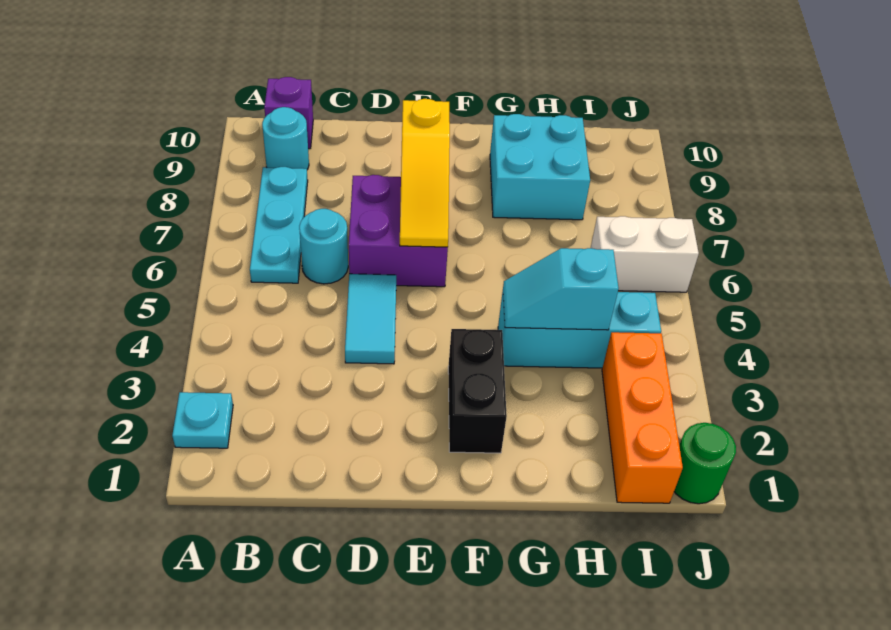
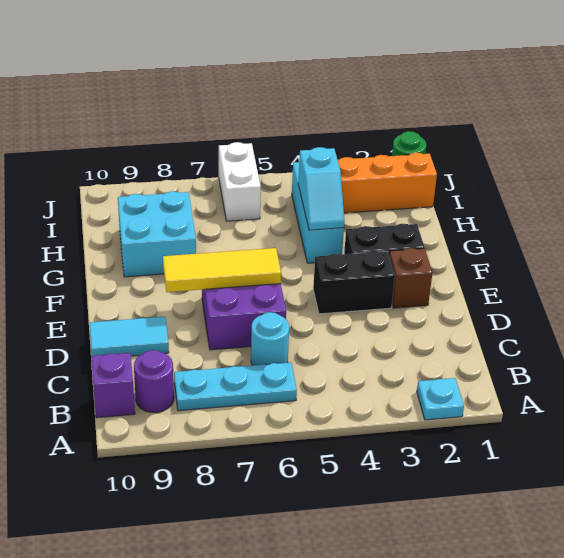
cyan round brick B9 level 1 -> purple round brick B9 level 1
cyan tile D4:D5 level 1 -> cyan tile D9:D10 level 1
none -> brown brick E2 level 1
none -> black brick E3:E4 level 1
yellow slope E6:E8 level 2 top 8 -> yellow tile E6:E8 level 2

